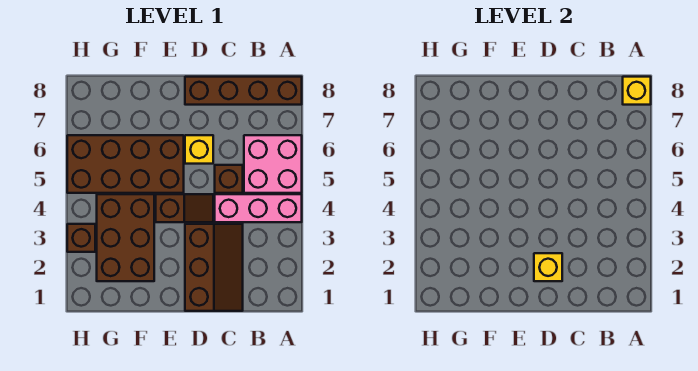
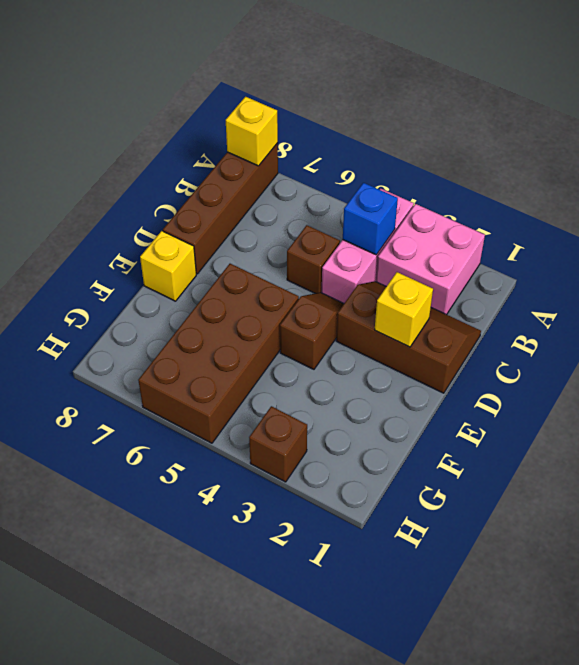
pink brick A5:B6 level 1 -> pink brick A2:B3 level 1
none -> blue brick B4 level 2
yellow brick D6 level 1 -> yellow brick E8 level 1
brown brick F2:G4 level 1 -> none

